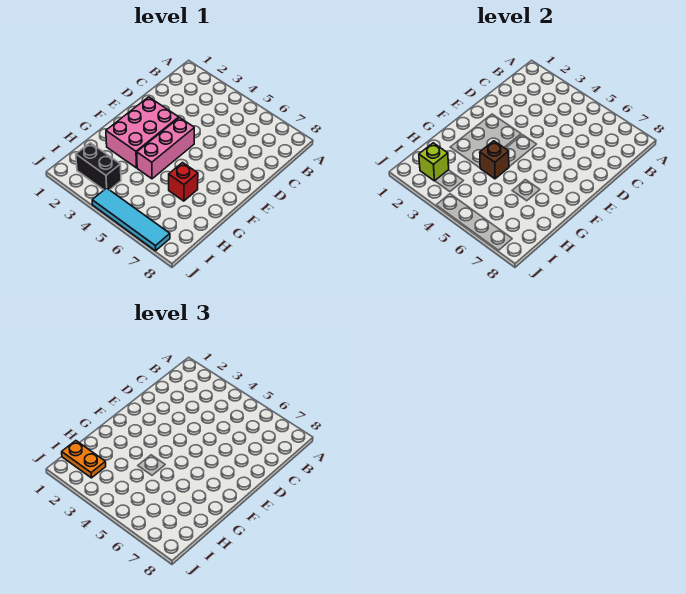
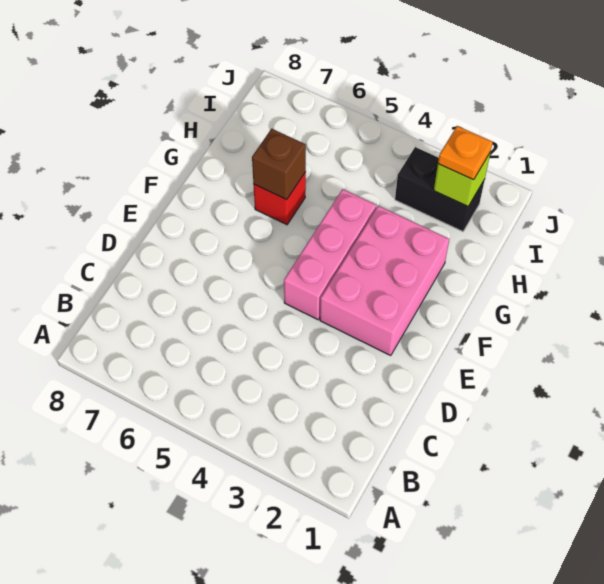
brown brick G4 level 2 -> brown brick G6 level 2
orange plate I1:I2 level 3 -> orange plate I2 level 3
cyan tile J4:J7 level 1 -> none

